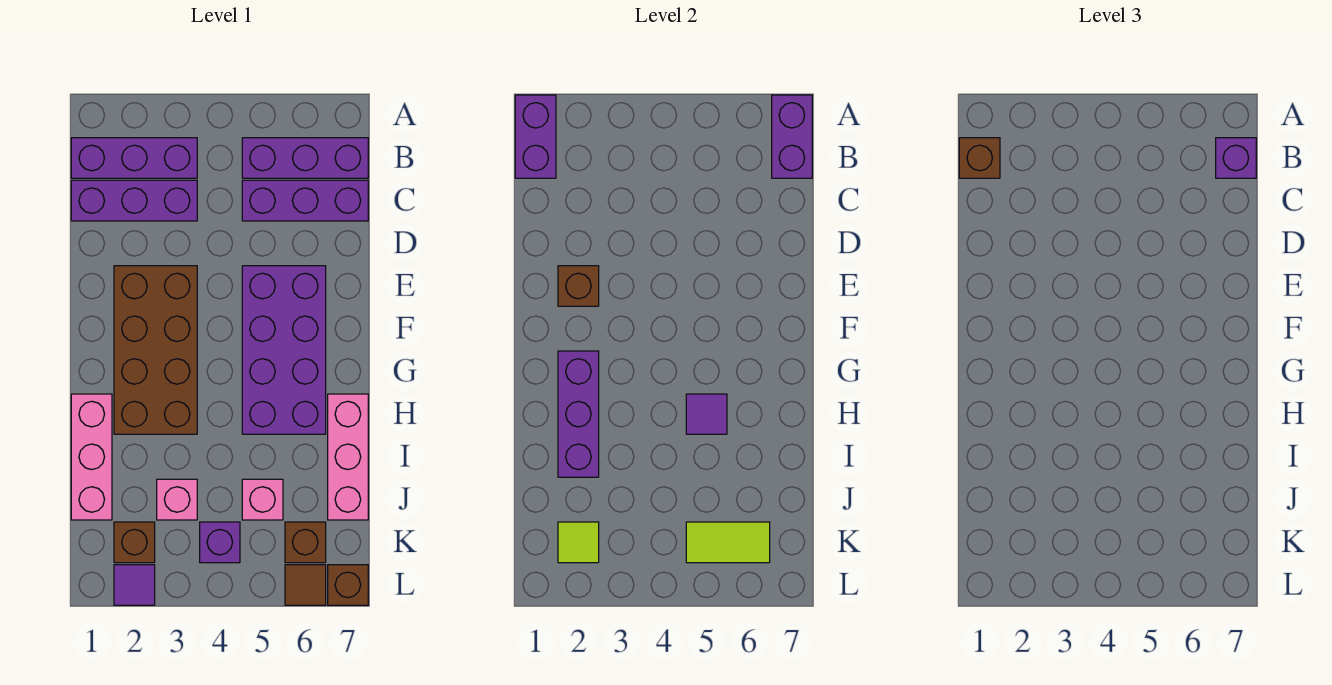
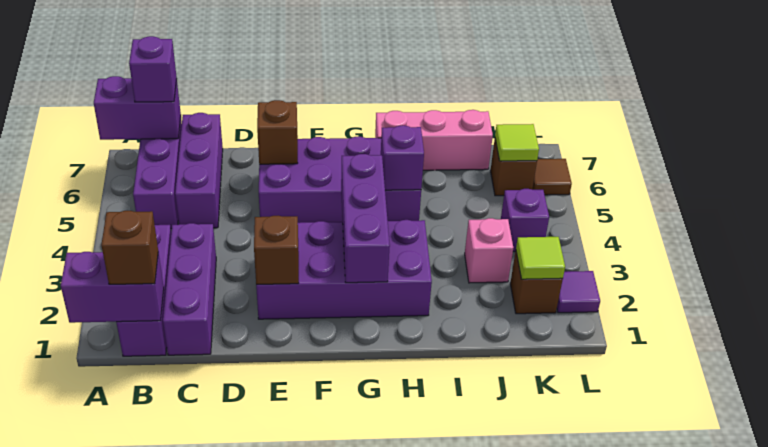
brown brick E2:H3 level 1 -> purple brick E2:H3 level 1
purple brick G2:I2 level 2 -> purple brick G2:G4 level 2
pink brick H1:J1 level 1 -> none
purple tile H5 level 2 -> purple brick H5 level 2
pink brick J5 level 1 -> none
lime tile K5:K6 level 2 -> lime tile K6 level 2
brown brick L7 level 1 -> brown brick E6 level 2

